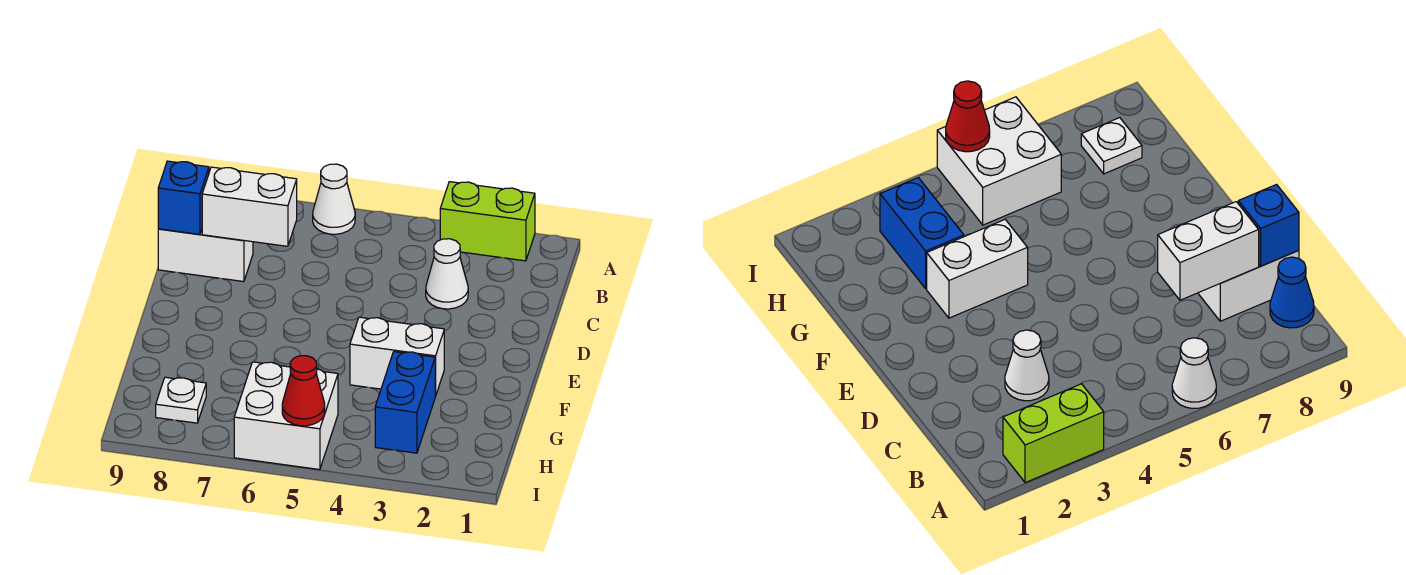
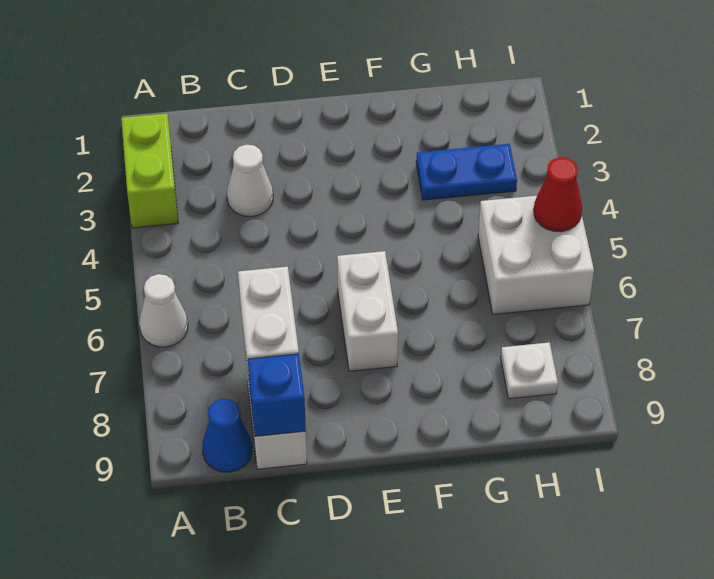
white brick F3:F4 level 1 -> white brick E6:E7 level 1
blue brick G3:H3 level 1 -> blue plate G3:H3 level 1

